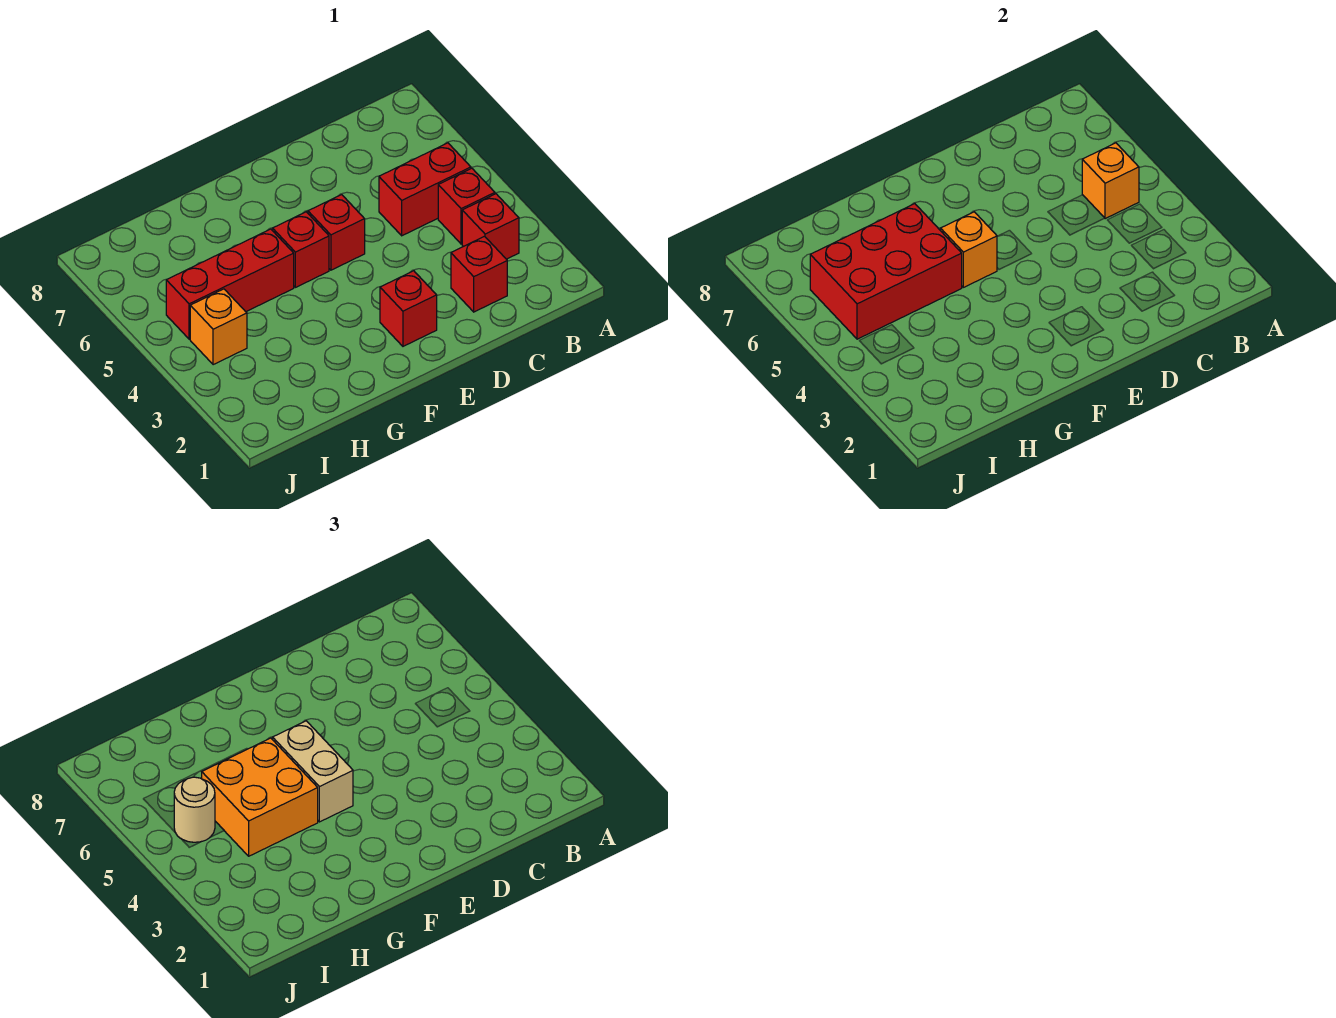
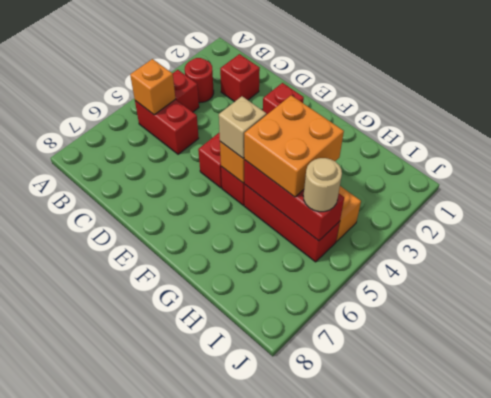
red brick B3 level 1 -> red round brick B3 level 1
tan brick F4:F5 level 3 -> tan brick F5 level 3
red brick G5:I6 level 2 -> red brick G5:I5 level 2

